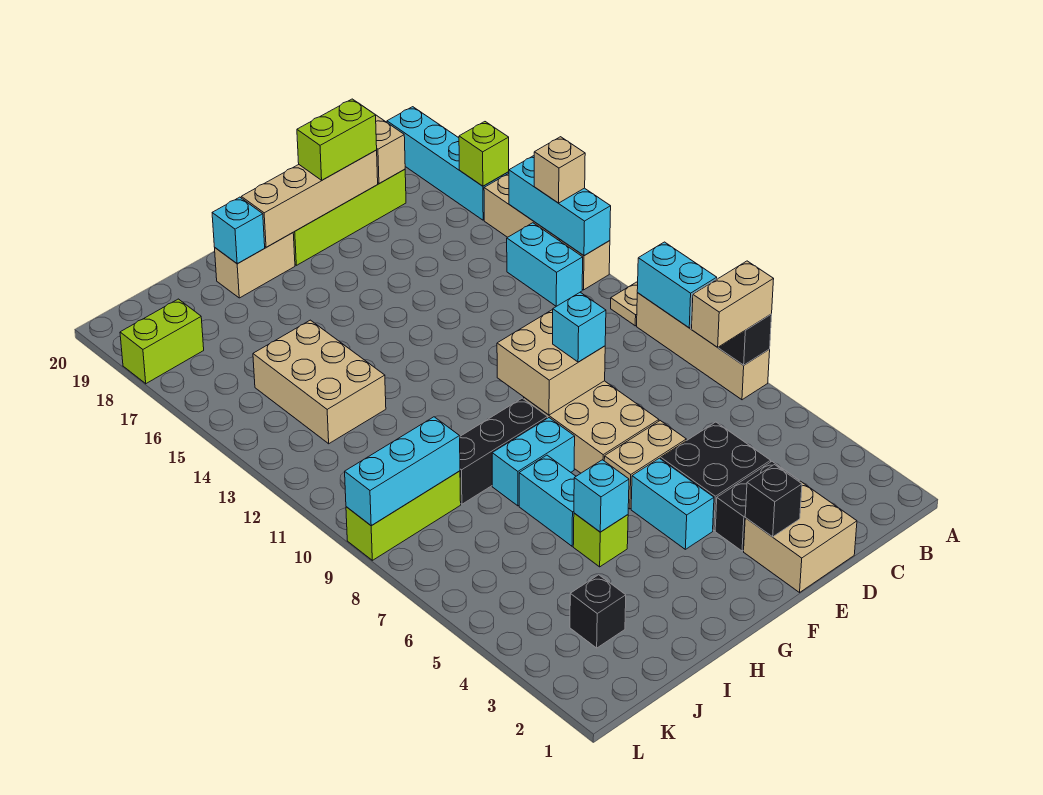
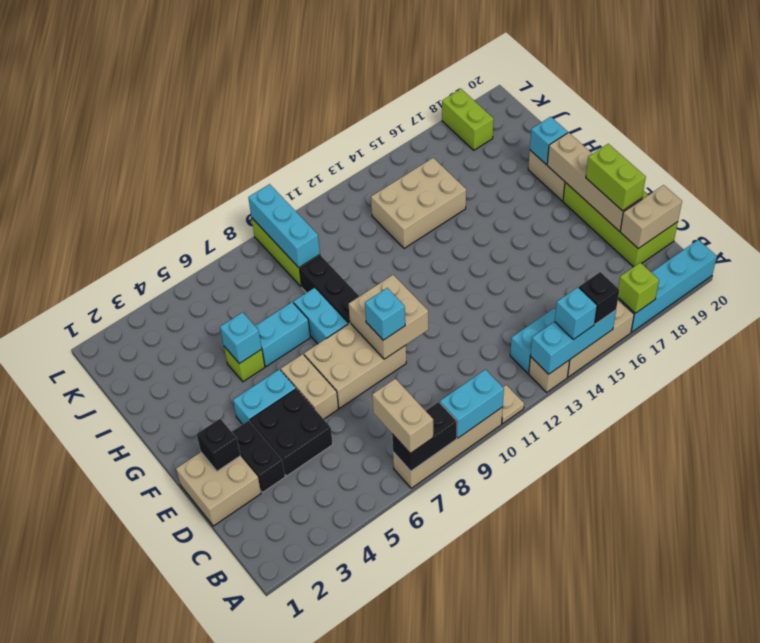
tan brick A14 level 3 -> cyan brick A14 level 3
black brick J3 level 1 -> black brick A15 level 3

